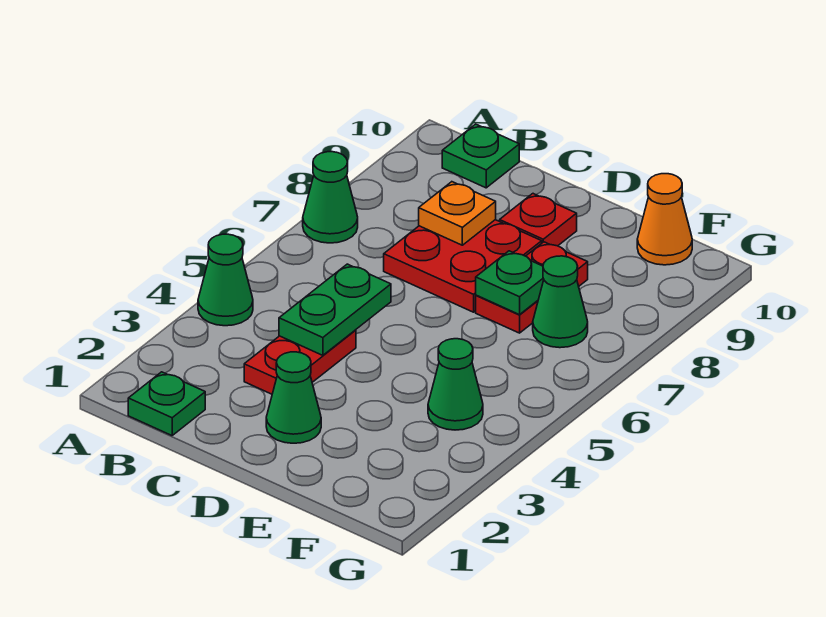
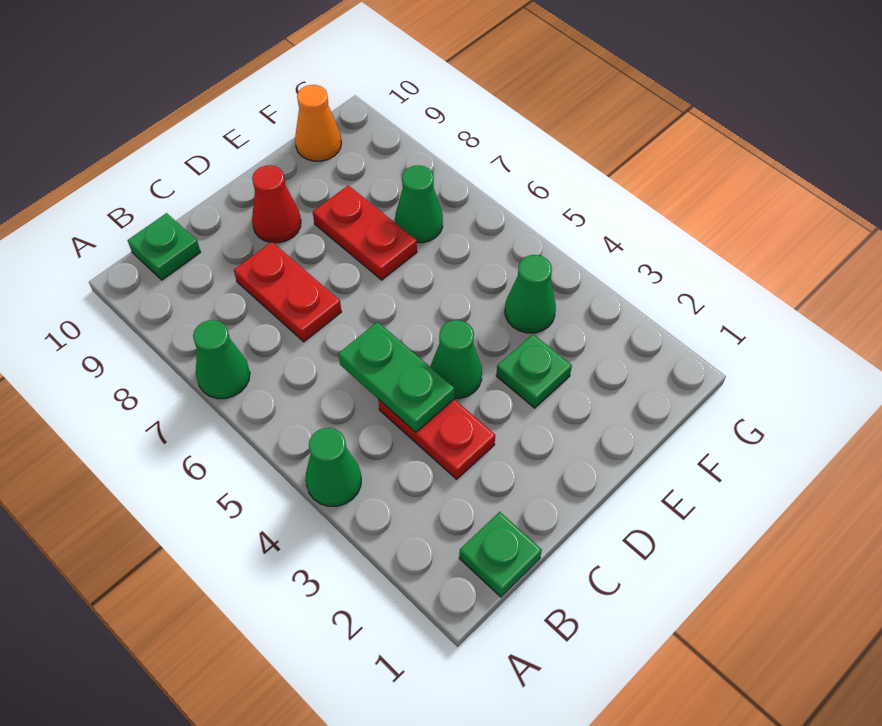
red plate C7:D8 level 1 -> red plate C7:C8 level 1
orange plate C8 level 2 -> none
green cone D2 level 1 -> green cone D4 level 1
red plate D9 level 1 -> red cone D9 level 1
green plate E7 level 2 -> green plate E3 level 1

